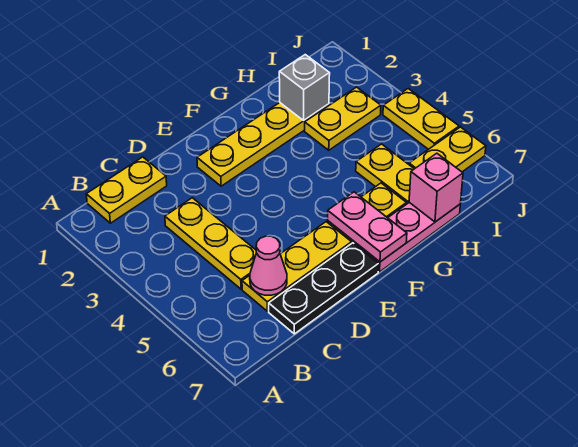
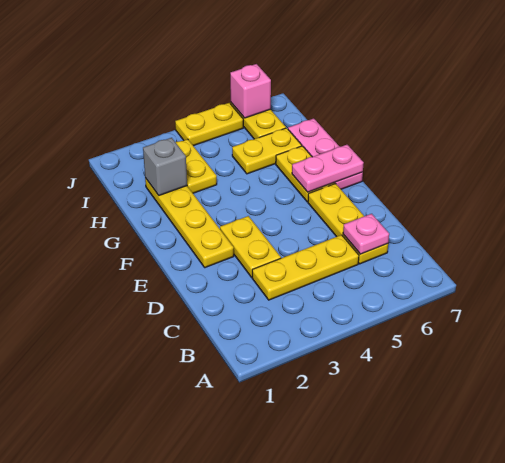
yellow plate B1:C1 level 1 -> yellow plate D3:E3 level 1
pink cone C6 level 2 -> pink plate C6 level 2
black plate C7:E7 level 1 -> none
pink brick H7 level 2 -> pink brick J6 level 2

